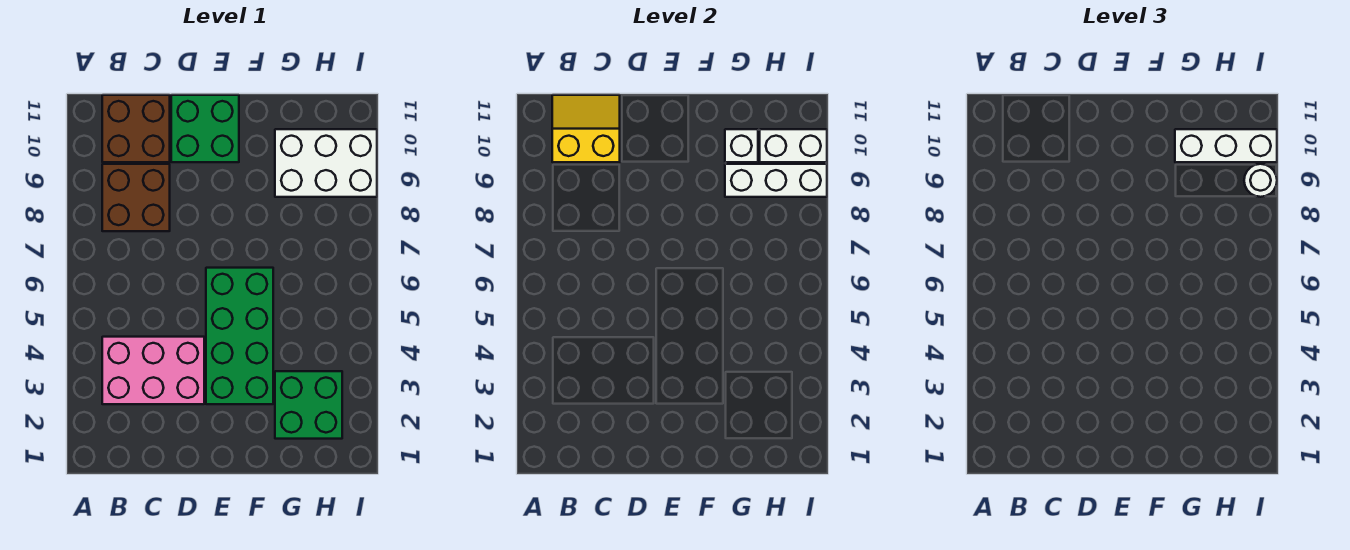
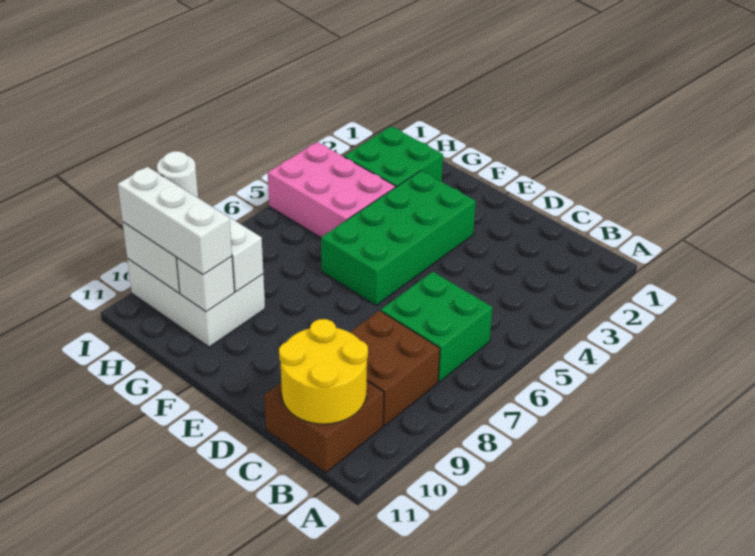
pink brick B3:D4 level 1 -> pink brick G4:I5 level 1
yellow slope B10:C11 level 2 top 10 -> yellow round brick B10:C11 level 2
green brick D10:E11 level 1 -> green brick B6:C7 level 1

